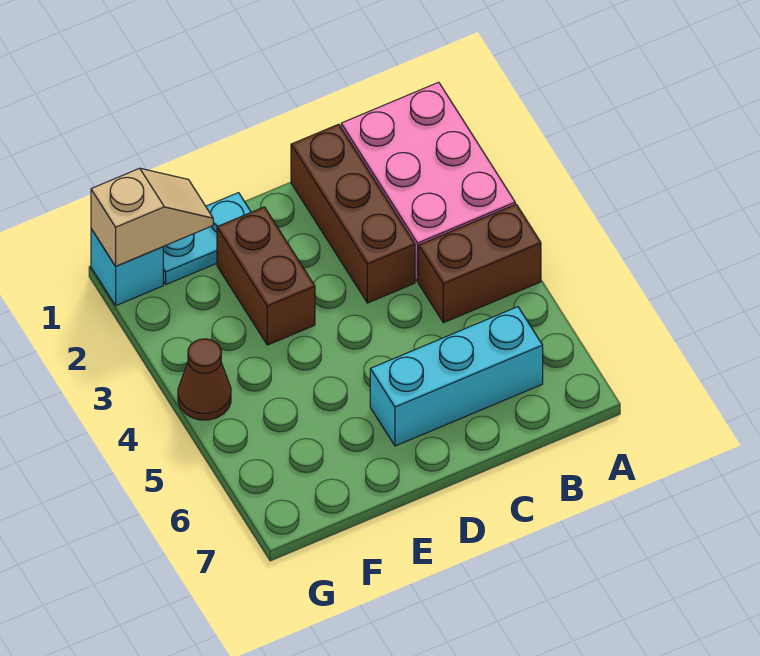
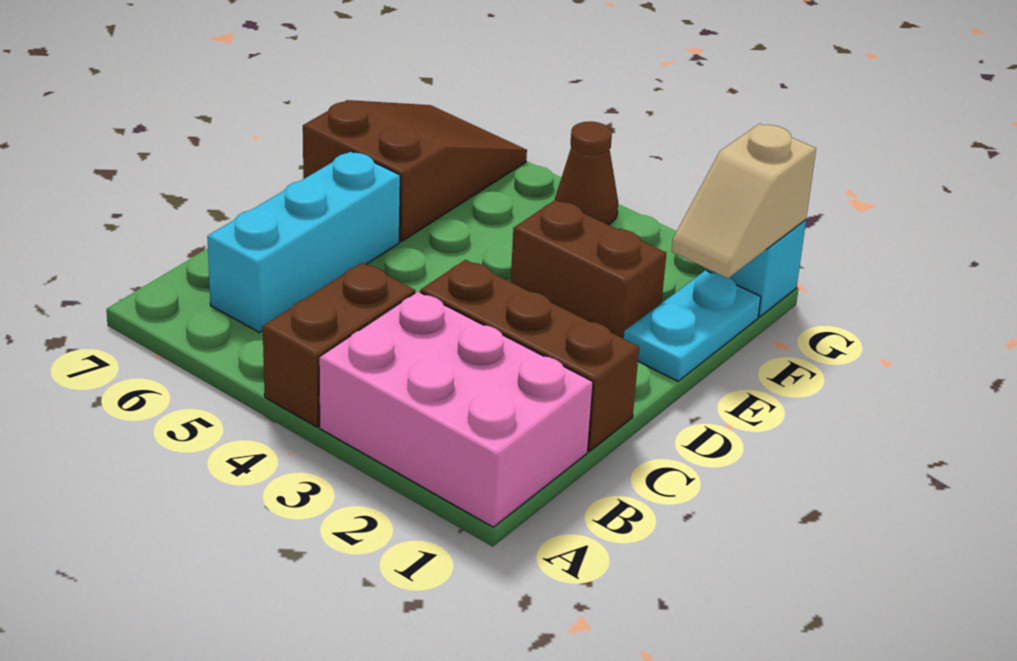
none -> brown slope E6:G7 level 1 top E

